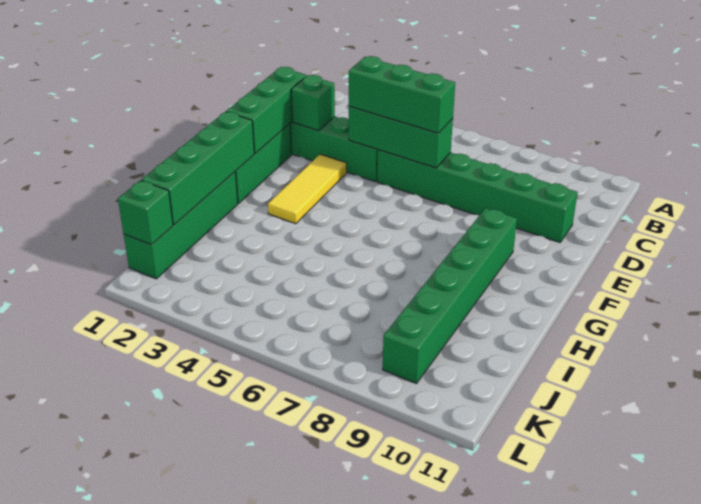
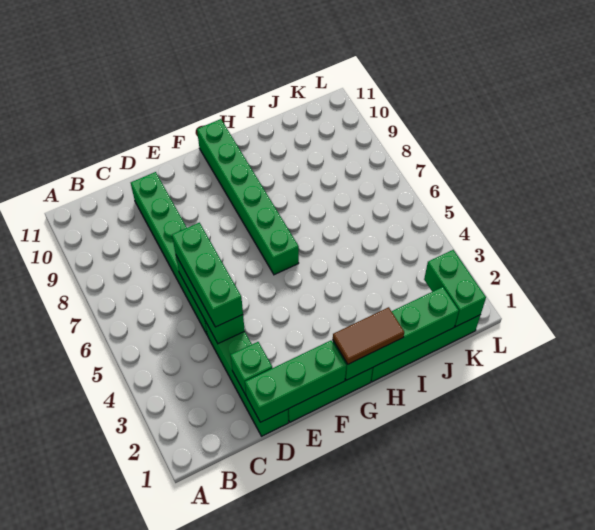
yellow tile E3:G3 level 1 -> none
green brick F9:K9 level 1 -> green brick G6:G11 level 1
none -> brown tile G1:H1 level 3
green brick K1 level 2 -> green brick K1:K2 level 2

